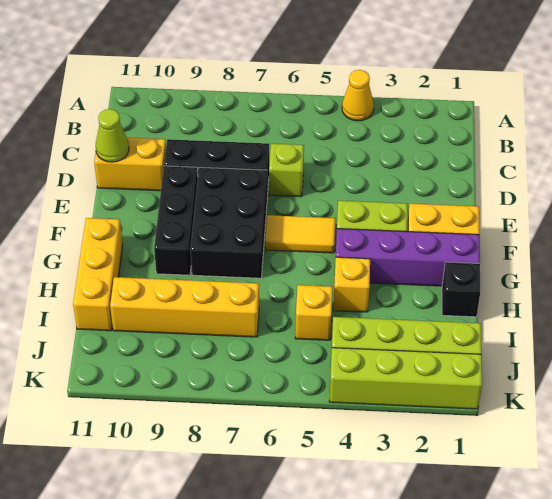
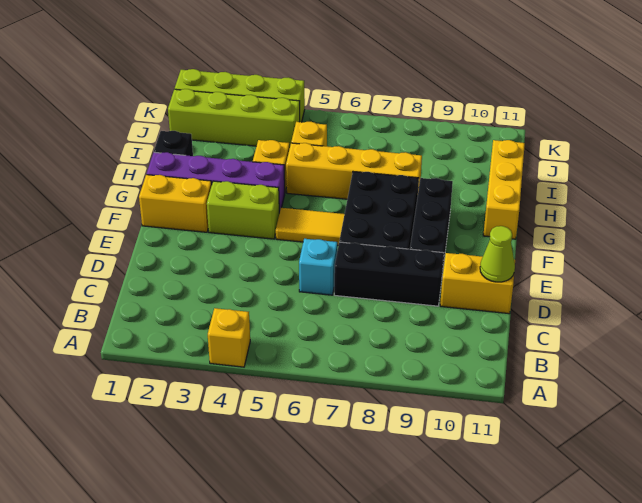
yellow cone A4 level 1 -> yellow brick A4 level 1
lime brick D6 level 1 -> cyan brick D6 level 1
yellow brick I7:I10 level 1 -> yellow brick H5:H8 level 1

